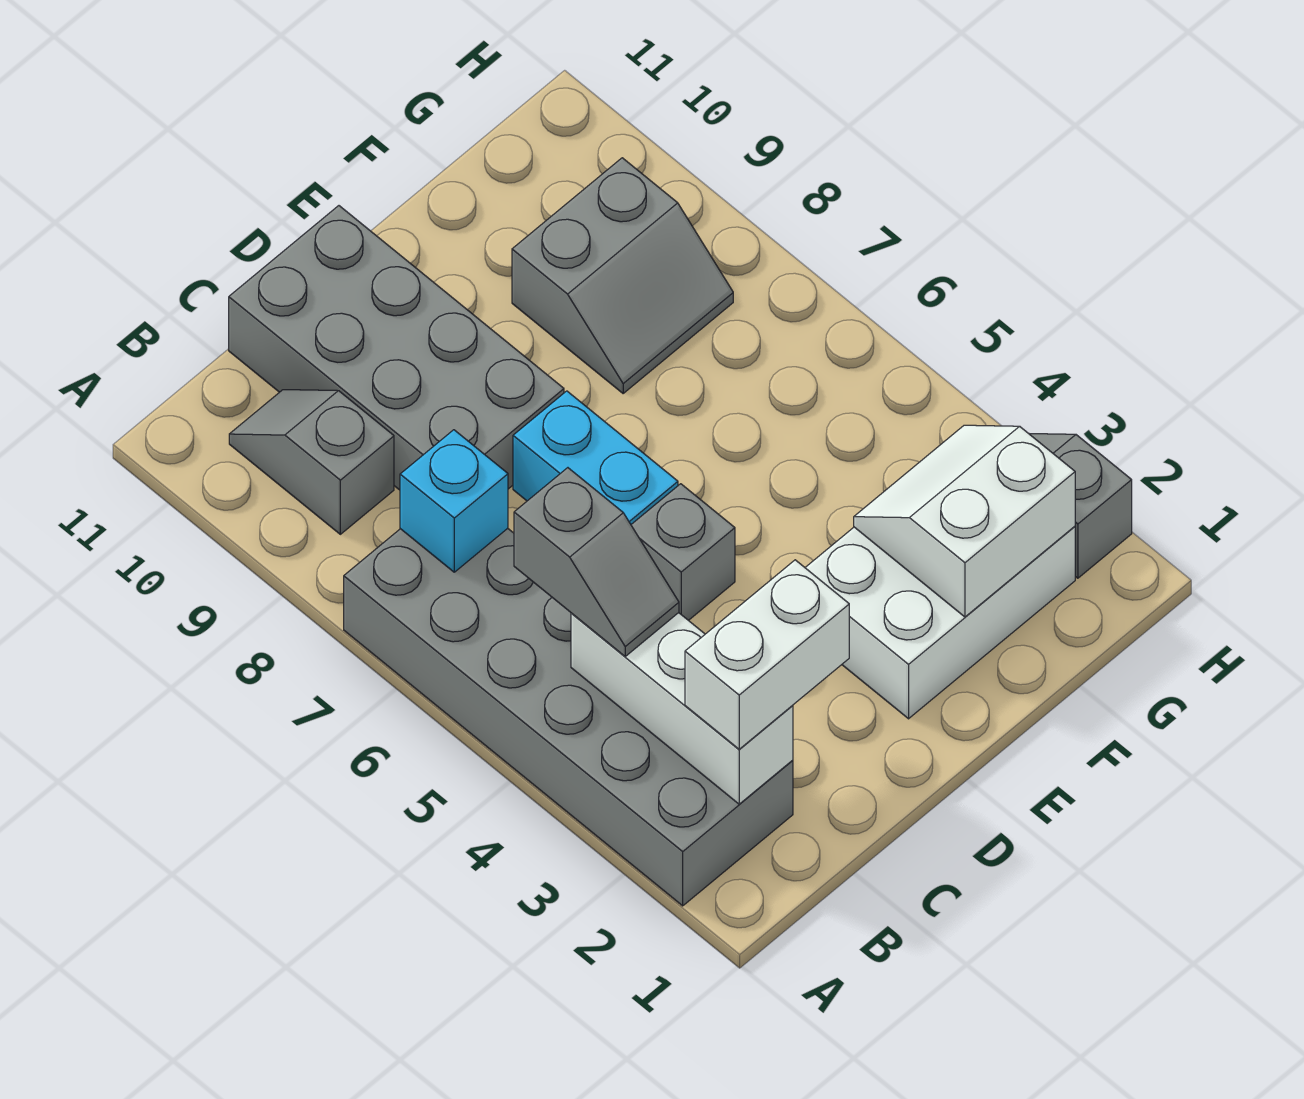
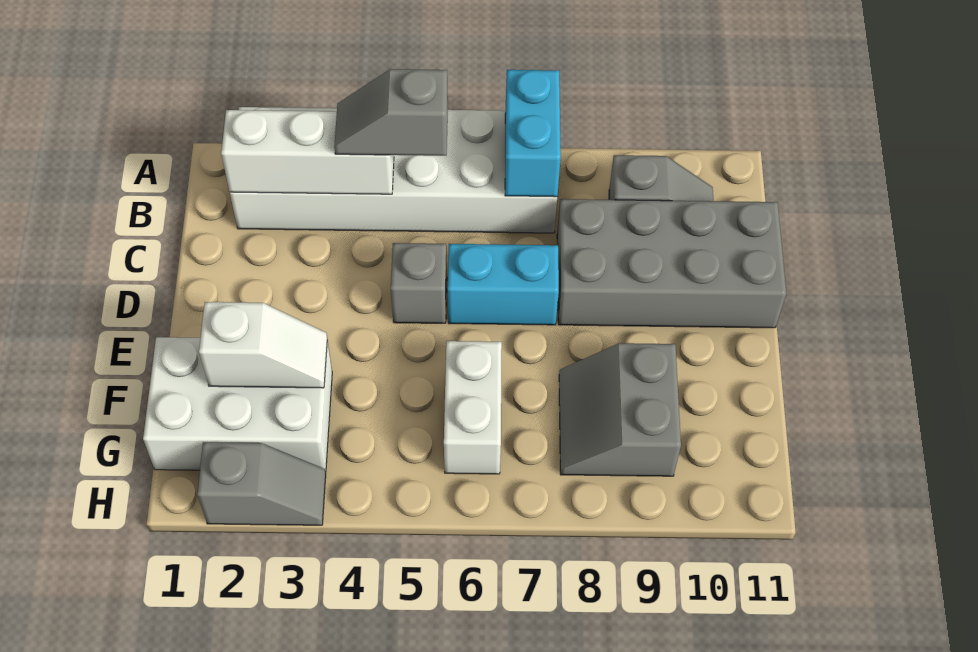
grey brick A2:B7 level 1 -> white brick A2:B7 level 1
white brick B2:C2 level 3 -> white brick F6:G6 level 1
cyan brick B7 level 2 -> cyan brick A7:B7 level 2
white brick E2:G3 level 1 -> white brick F1:G3 level 1
white slope F2:G3 level 2 top 2 -> white slope F2:F3 level 2 top 2

